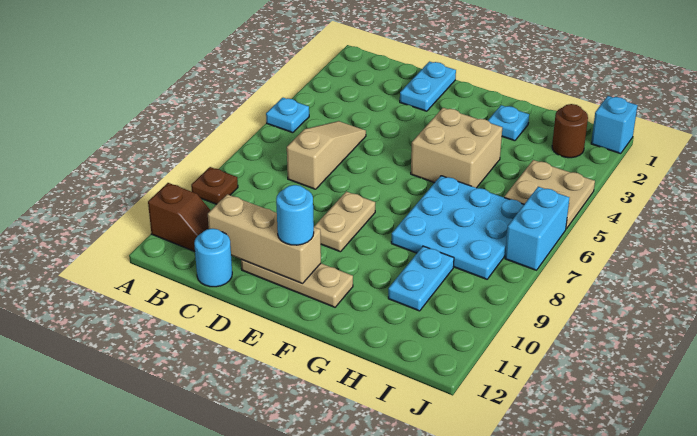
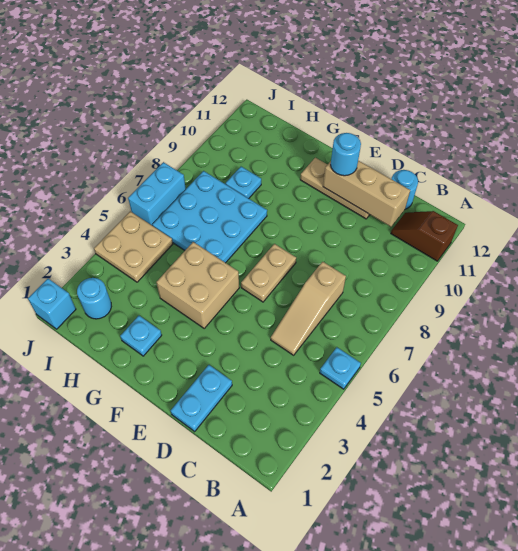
brown plate A9 level 1 -> none
tan plate E8:E9 level 1 -> tan plate E6:E7 level 1
cyan plate H9:H10 level 1 -> cyan plate H9 level 1
brown round brick I2 level 1 -> cyan round brick I2 level 1

